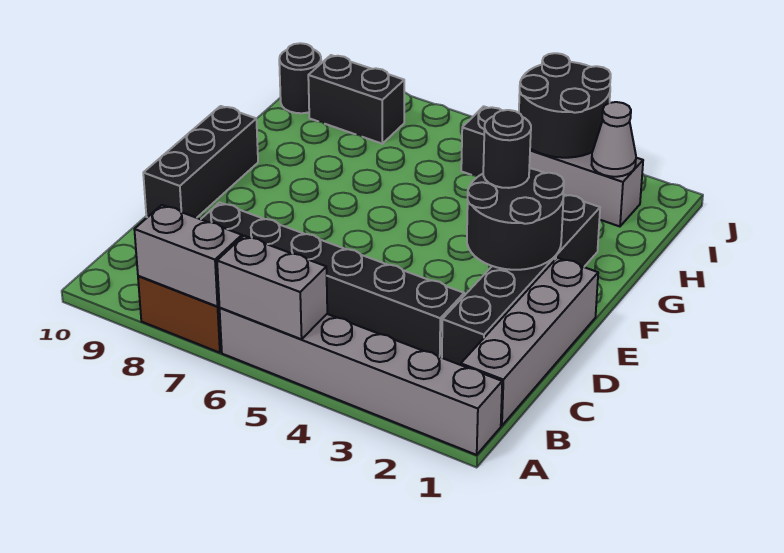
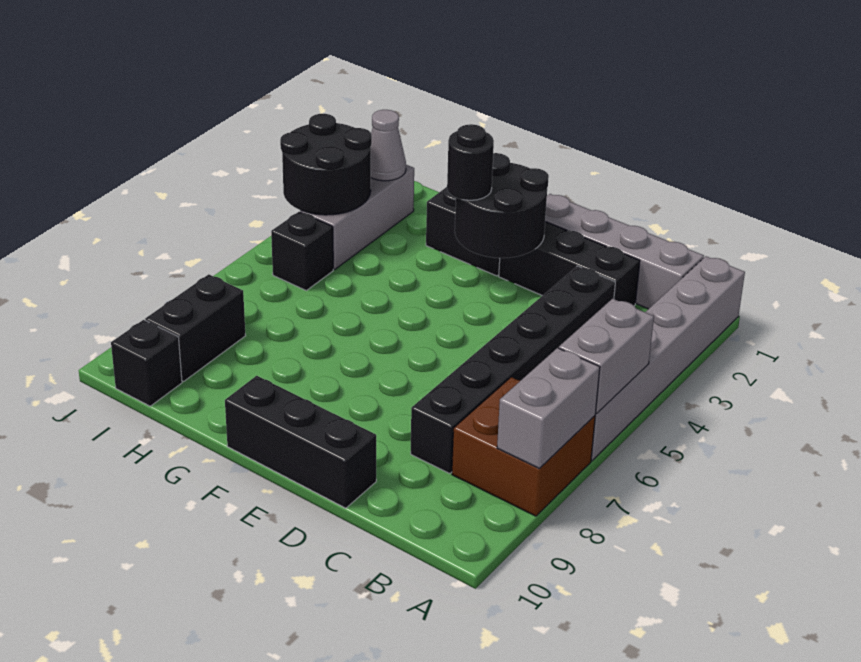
black round brick I10 level 1 -> black brick I10 level 1

